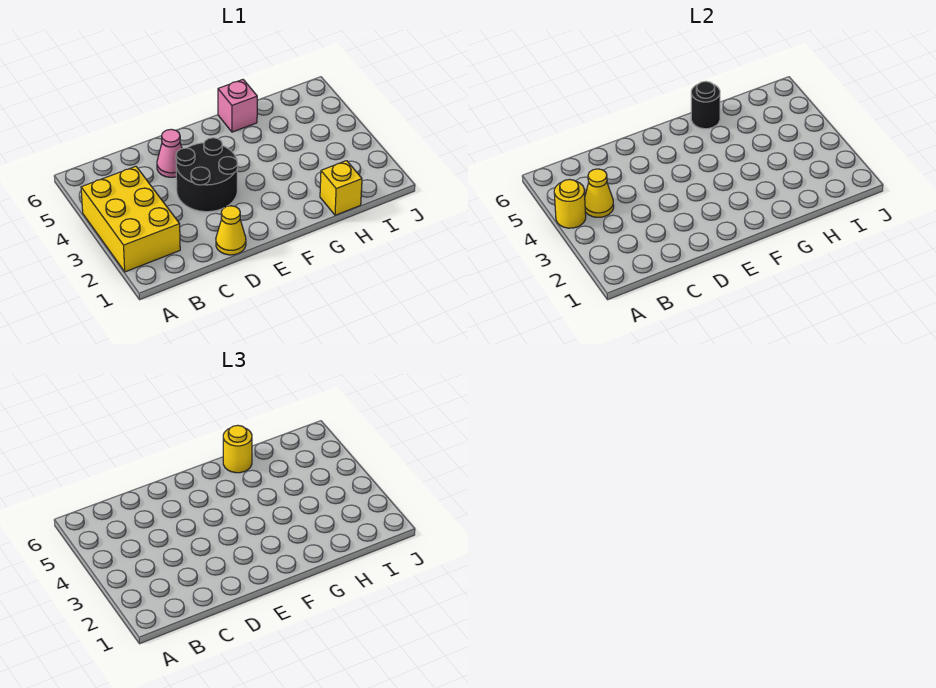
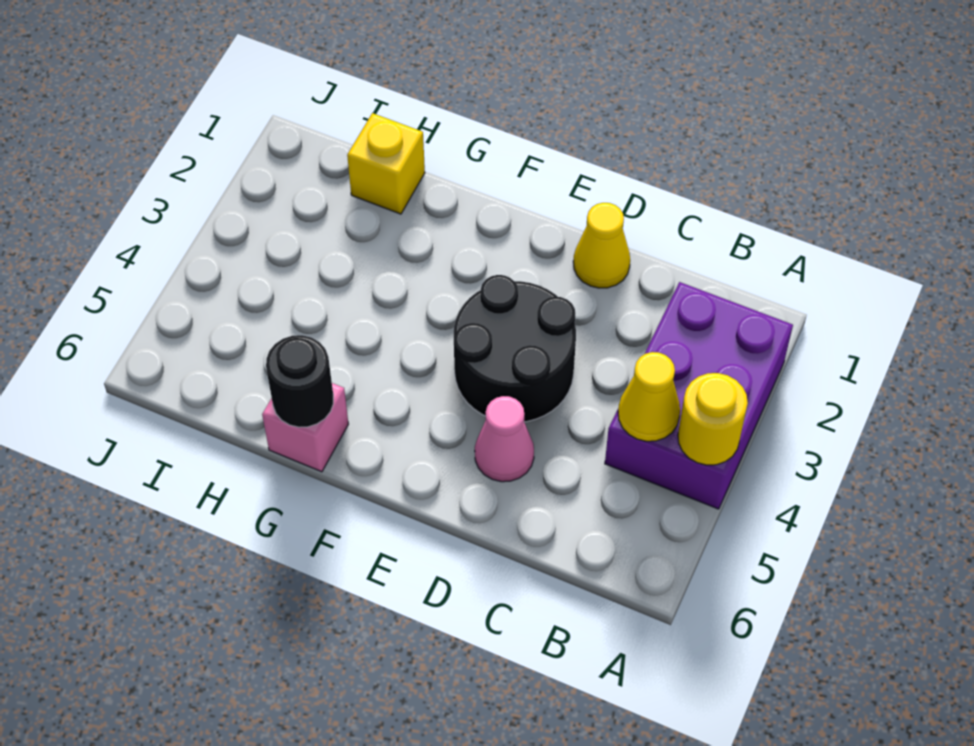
yellow brick A2:B4 level 1 -> purple brick A2:B4 level 1
yellow round brick G6 level 3 -> none

